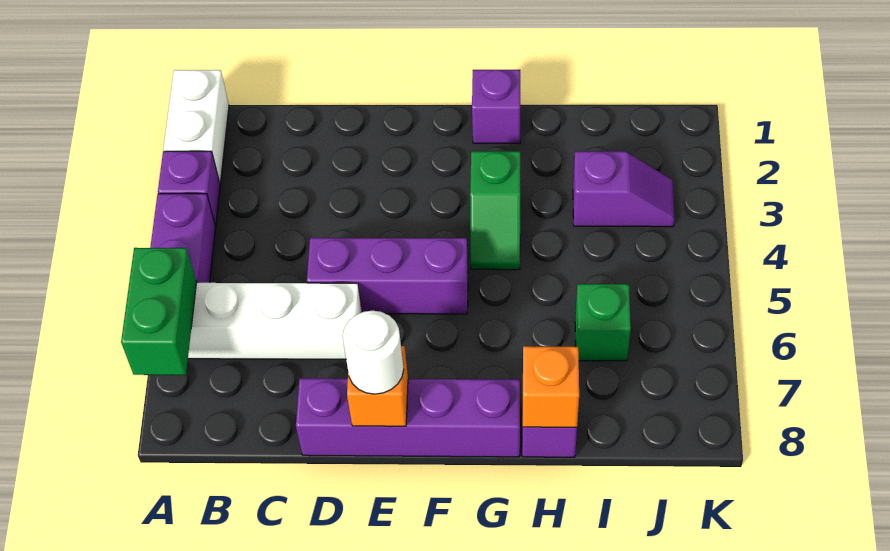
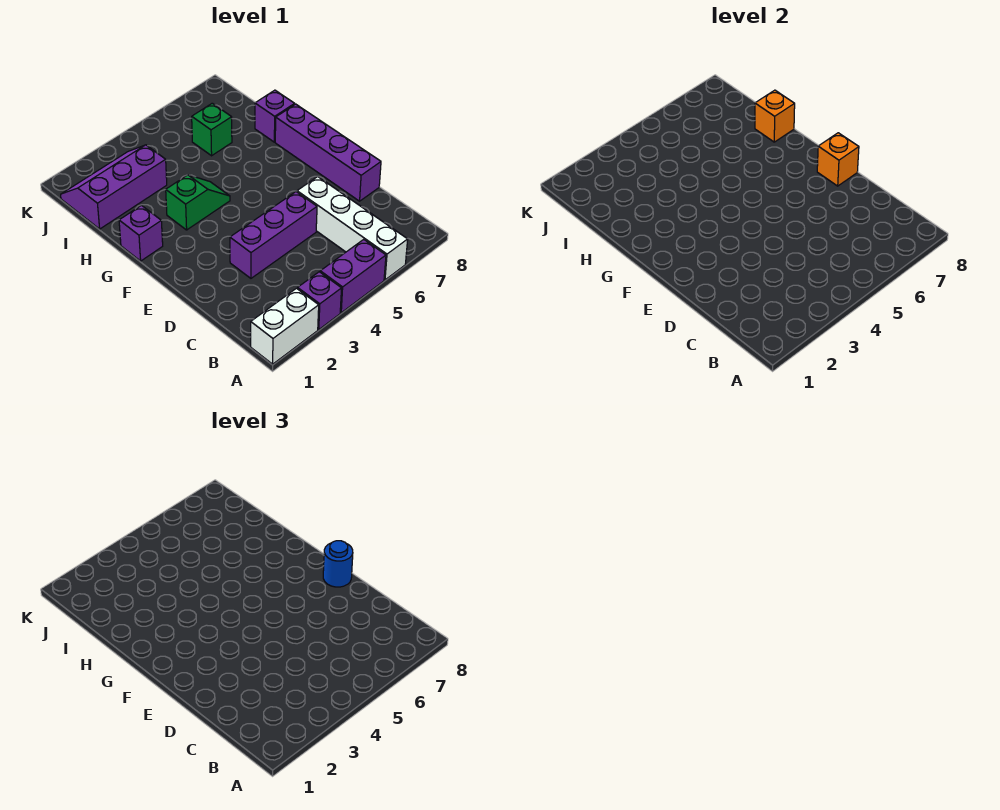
green brick A6:A7 level 2 -> none
purple brick D5:F5 level 1 -> purple brick D3:D5 level 1
white round brick E8 level 3 -> blue round brick E8 level 3
purple slope I3:J3 level 1 top I -> purple slope I1:J3 level 1 top I

